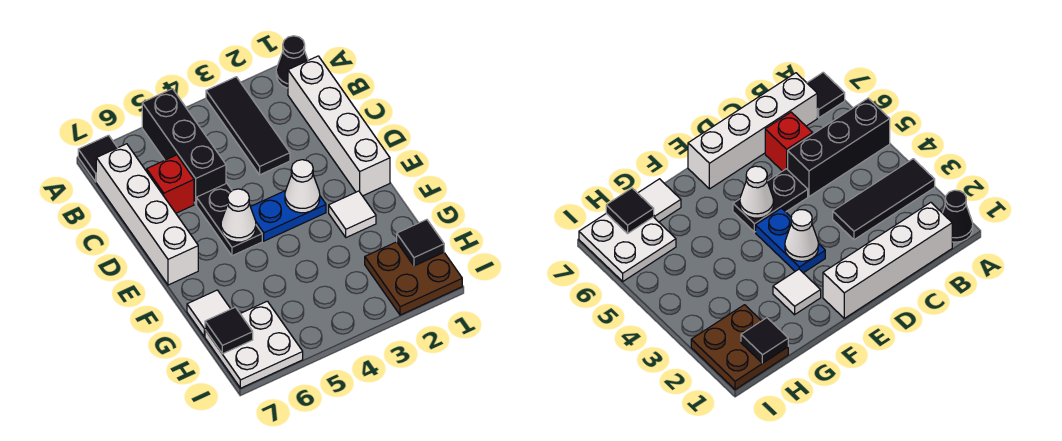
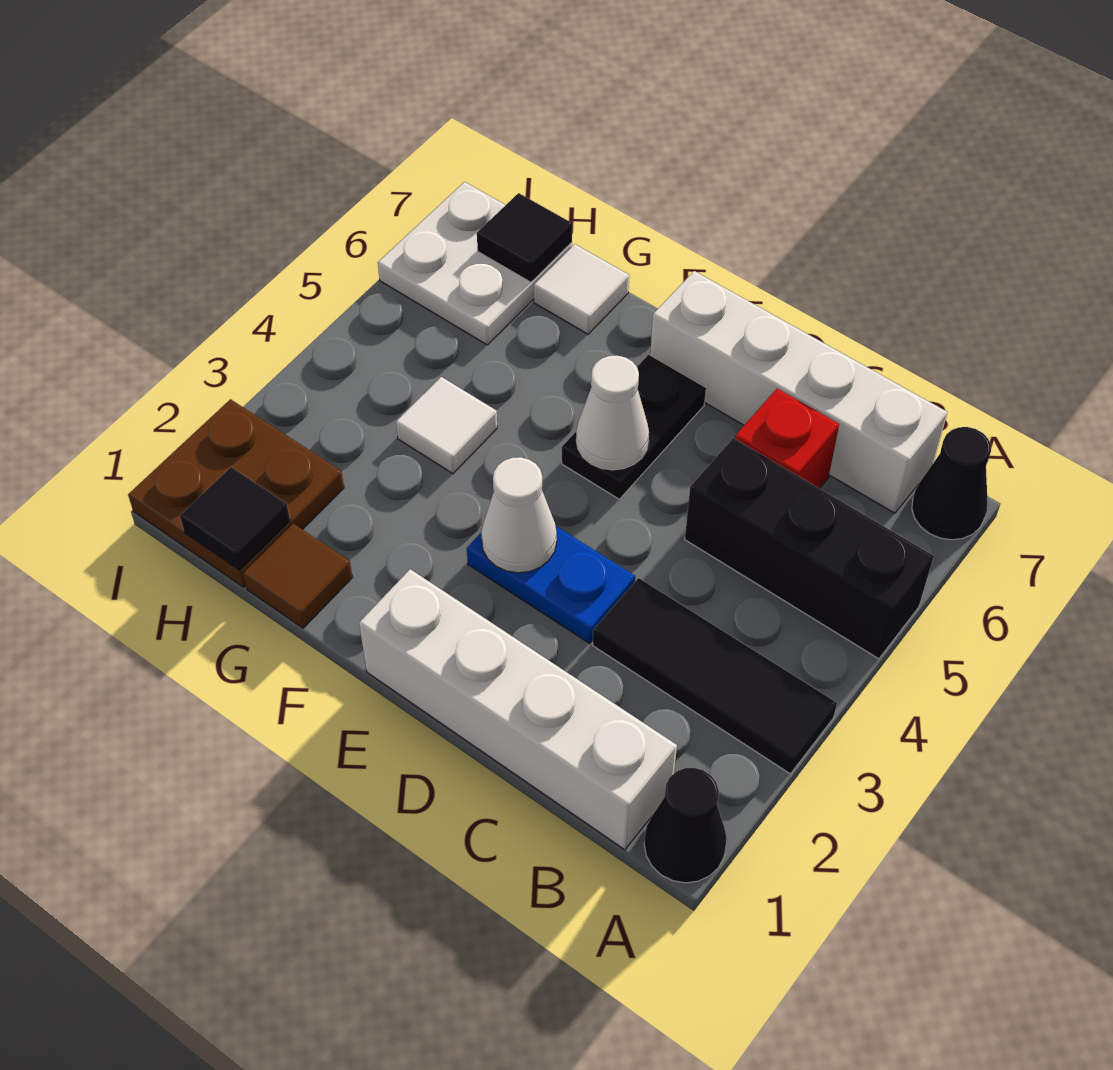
black tile A7 level 1 -> black cone A7 level 1
black plate D5:E5 level 1 -> black plate E5:E6 level 1
blue plate E3:E4 level 1 -> blue plate D3:E3 level 1
white tile F2 level 1 -> white tile G4 level 1
none -> brown tile G1 level 1

